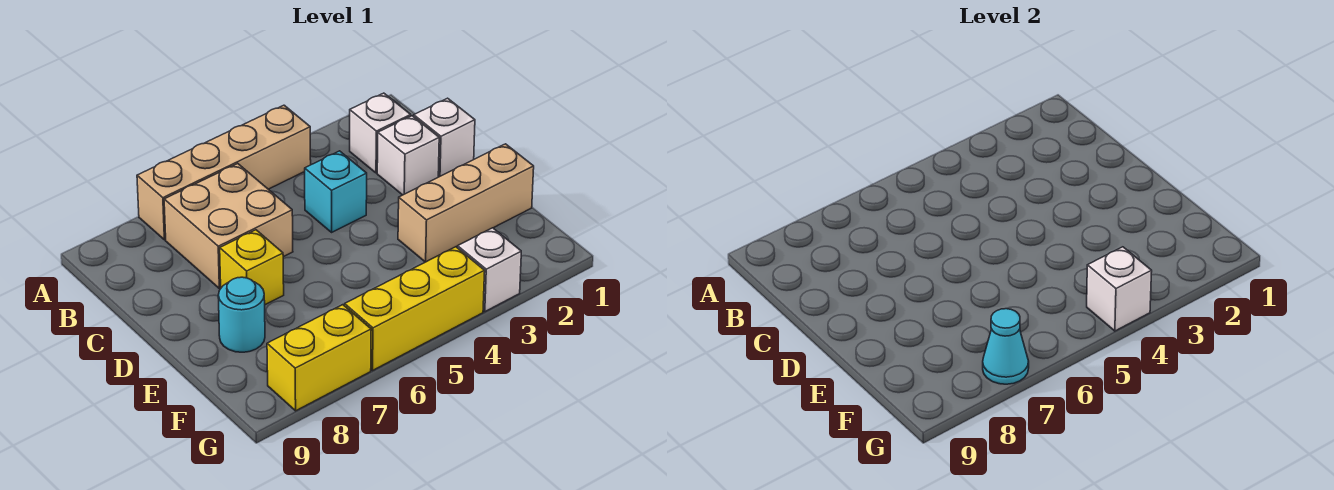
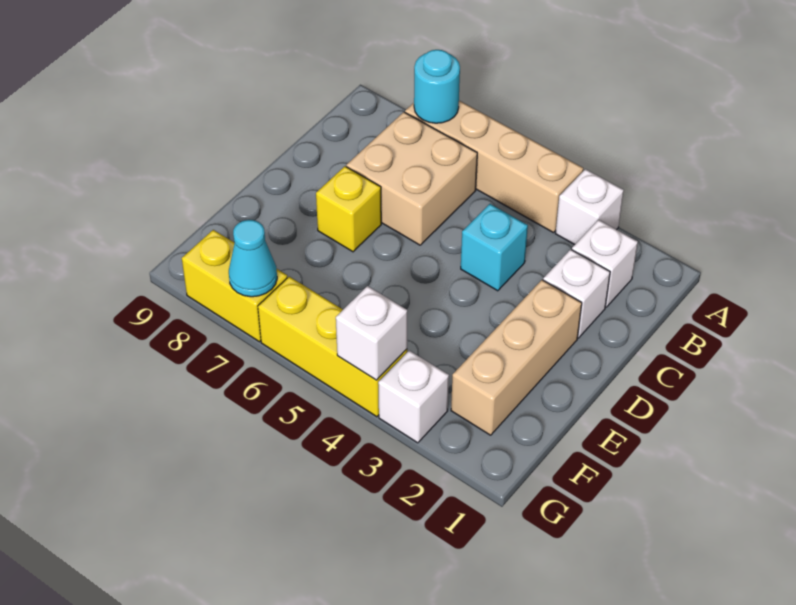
white brick C1 level 1 -> white brick A3 level 1
tan brick E1:E3 level 1 -> tan brick D2:F2 level 1
cyan round brick E8 level 1 -> cyan round brick A7 level 2

